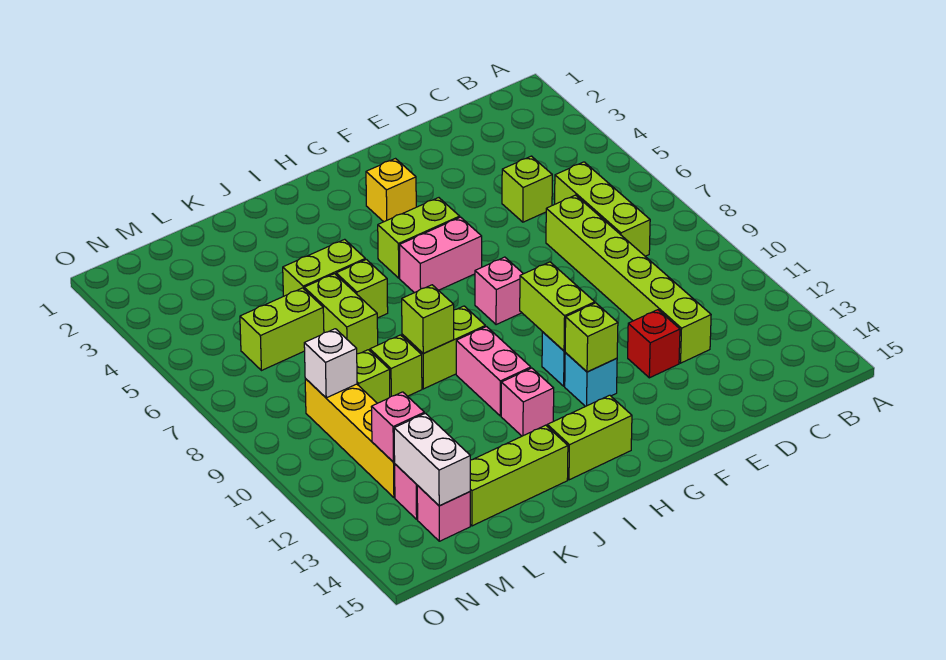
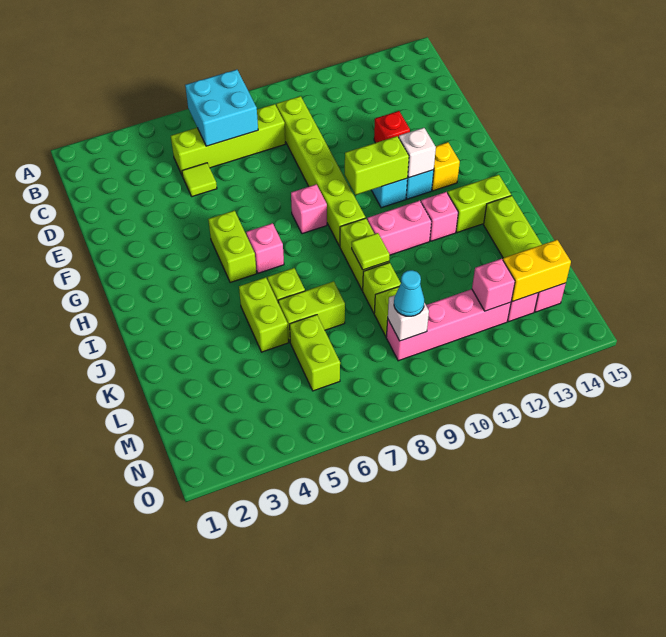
none -> cyan brick B6:C7 level 2
lime brick C6:C8 level 1 -> lime brick C5:C8 level 1
lime brick D5 level 1 -> lime tile D5 level 1
lime brick D7:D12 level 1 -> lime brick C9:H9 level 1
yellow brick G3 level 1 -> yellow brick G13 level 1
pink brick G6:H6 level 1 -> pink brick H6 level 1
lime brick G12 level 2 -> white brick G12 level 2
lime brick H14:I14 level 1 -> lime brick I13:I14 level 1
lime brick J9 level 2 -> lime tile J9 level 2
yellow brick M9:M12 level 1 -> pink brick M9:M12 level 1
none -> cyan cone M9 level 3
white brick M13:M14 level 2 -> yellow brick M13:M14 level 2

